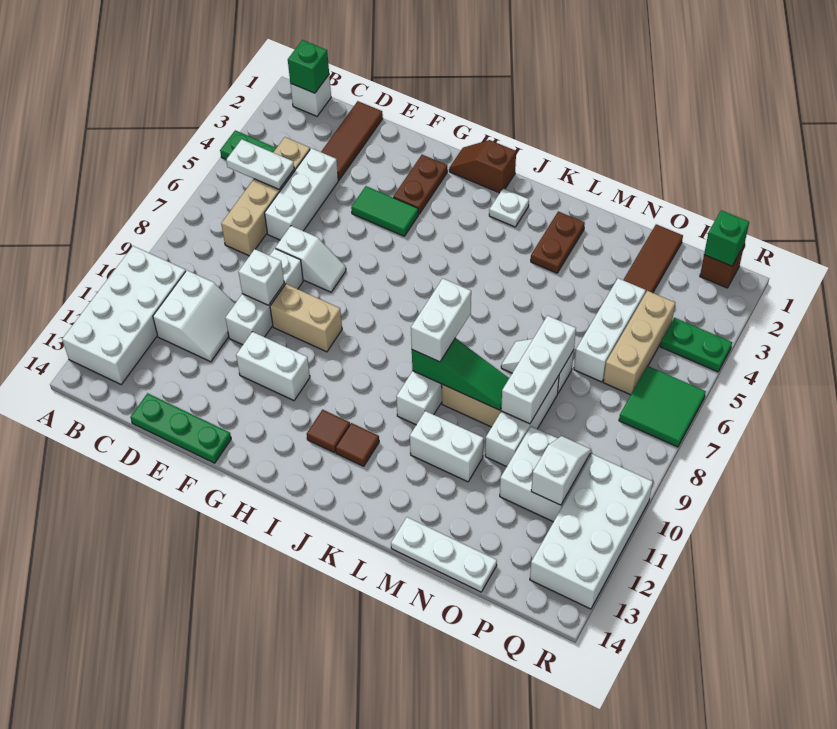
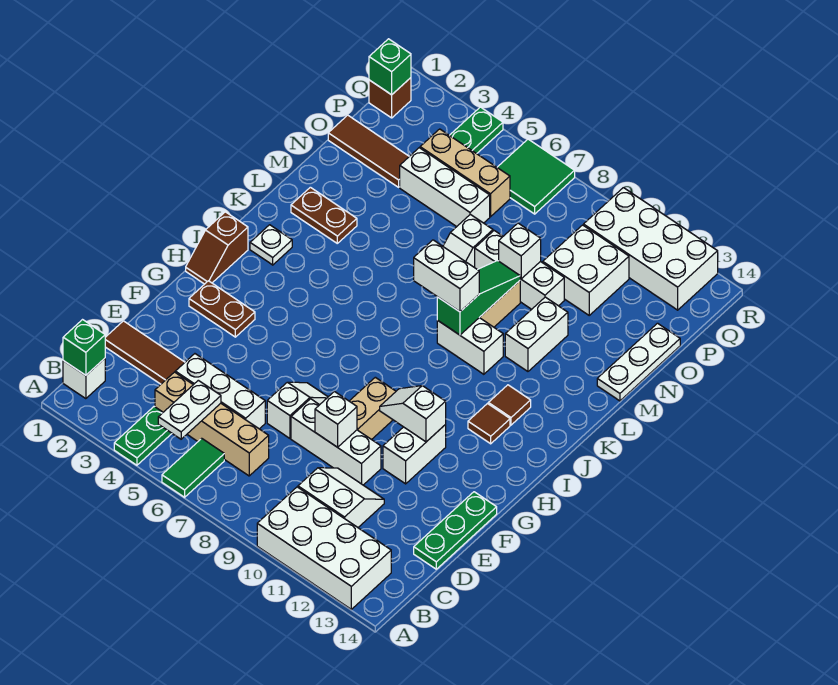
green tile F4:G4 level 1 -> green tile A6:B6 level 1
white brick N7:N9 level 2 -> white brick N9 level 2
white slope P10:P11 level 2 top 11 -> white slope G10:G11 level 2 top 11

